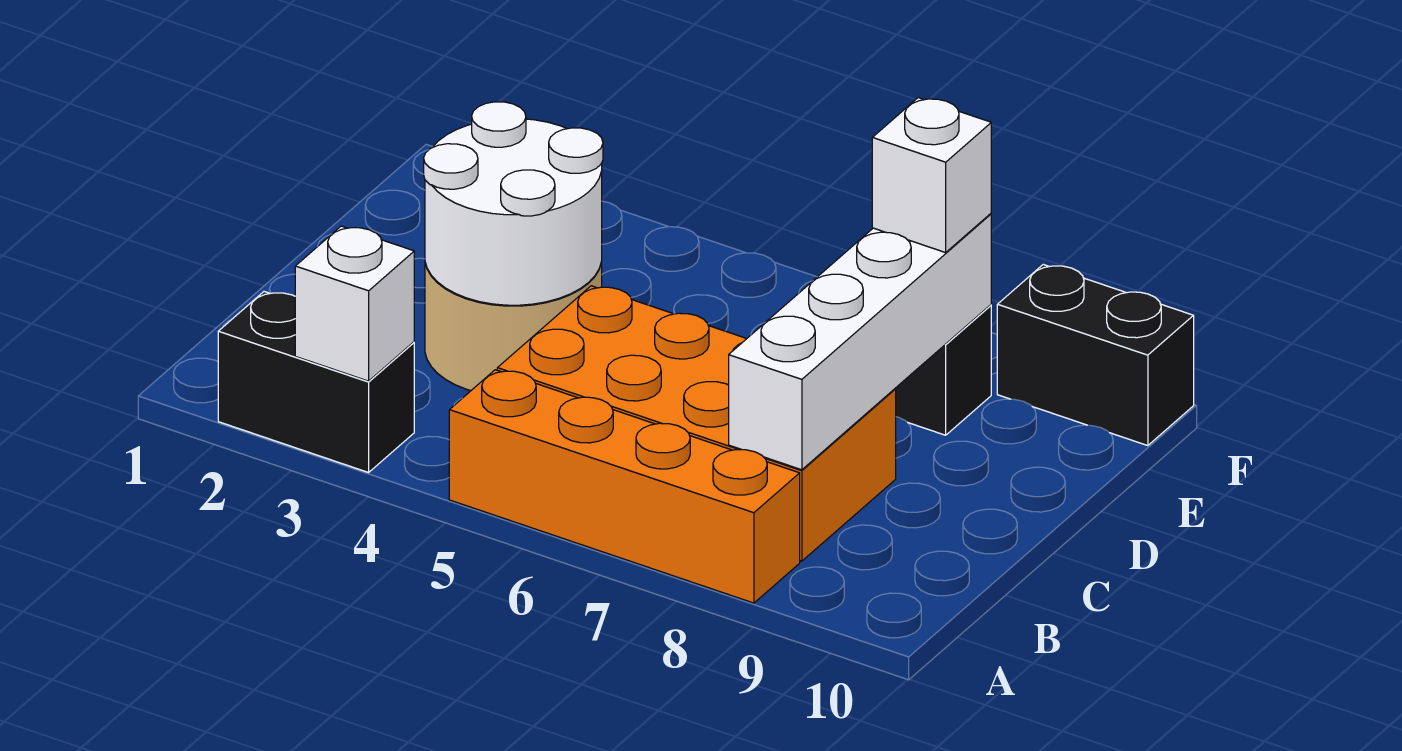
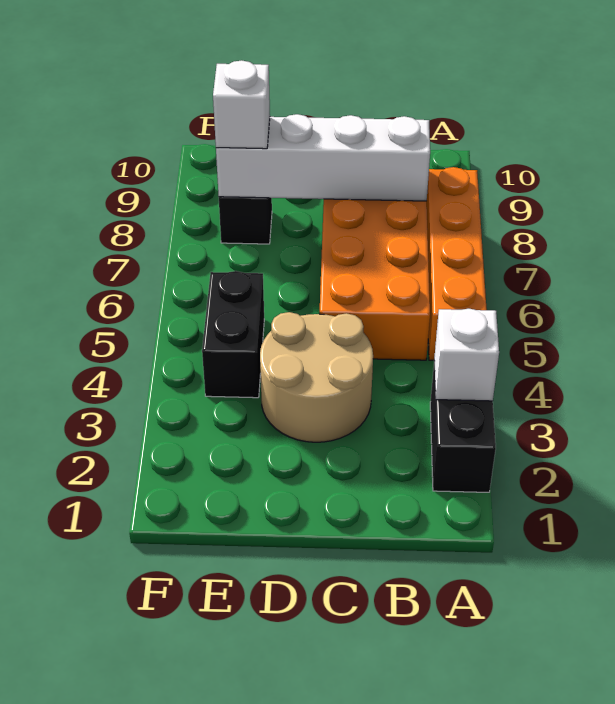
white round brick C3:D4 level 2 -> none
black brick F9:F10 level 1 -> black brick E4:E5 level 1

